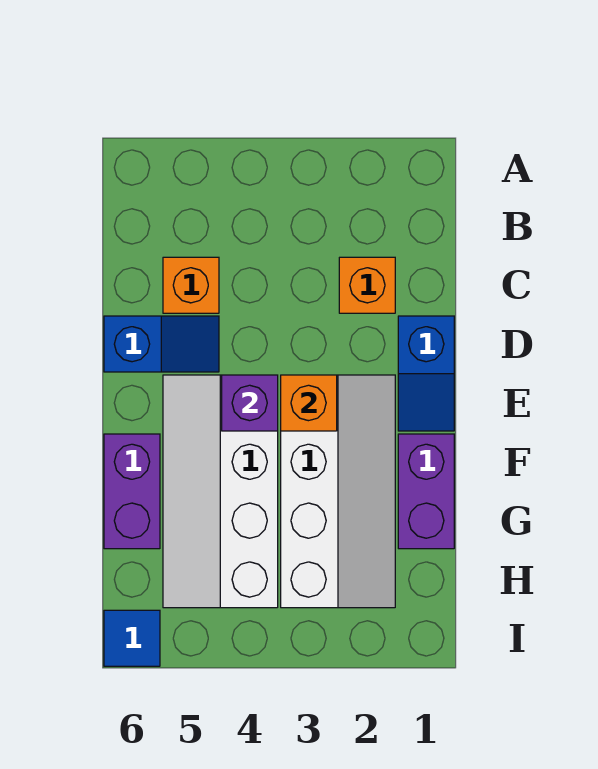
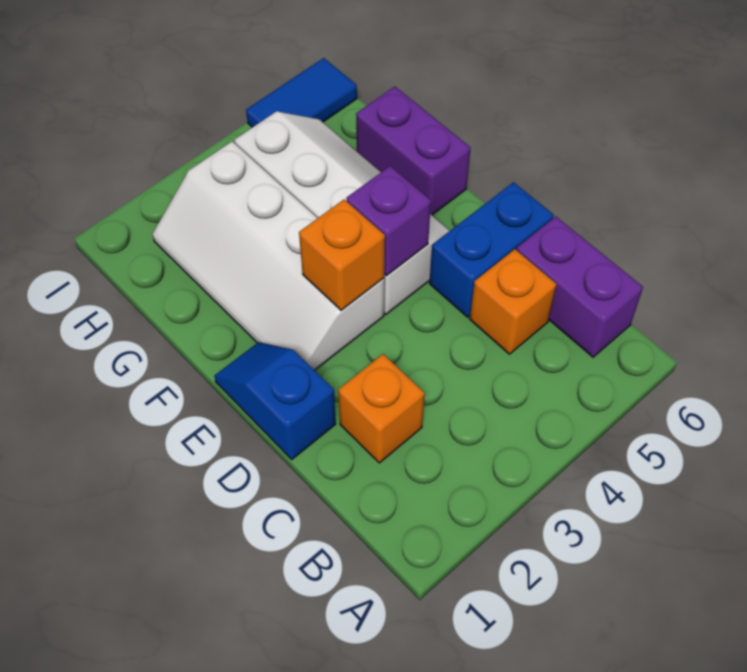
blue slope D5:D6 level 1 top 6 -> blue brick D5:D6 level 1
purple brick F1:G1 level 1 -> purple brick B6:C6 level 1
blue tile I6 level 1 -> blue tile I5:I6 level 1

